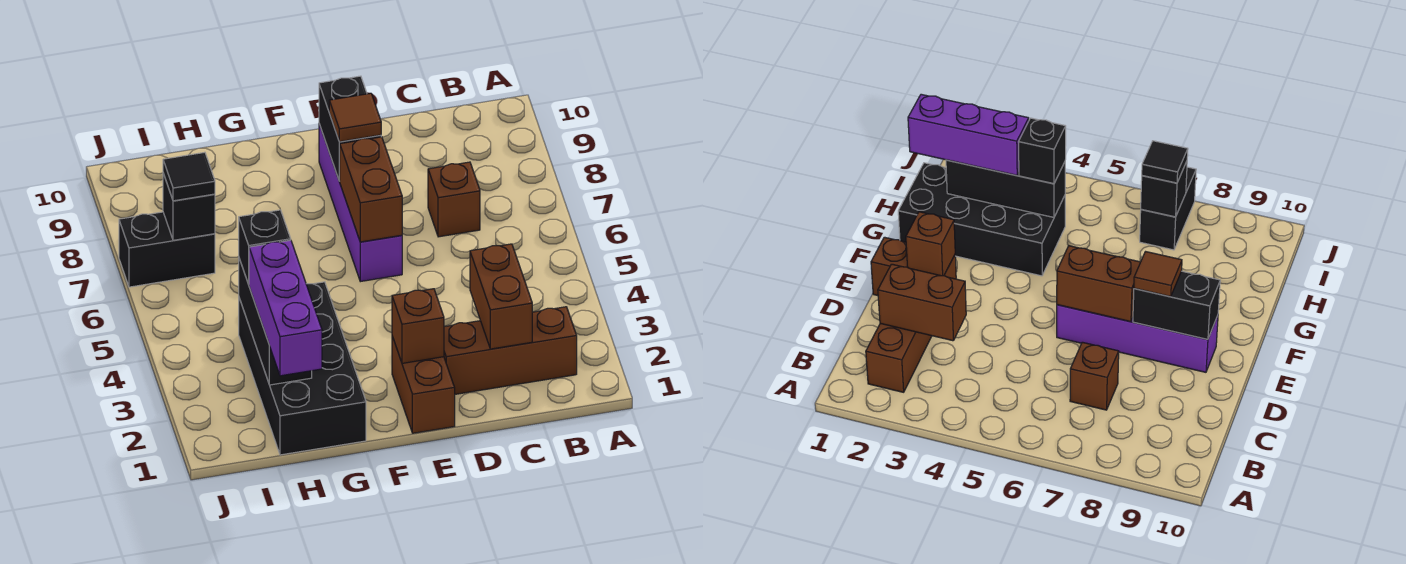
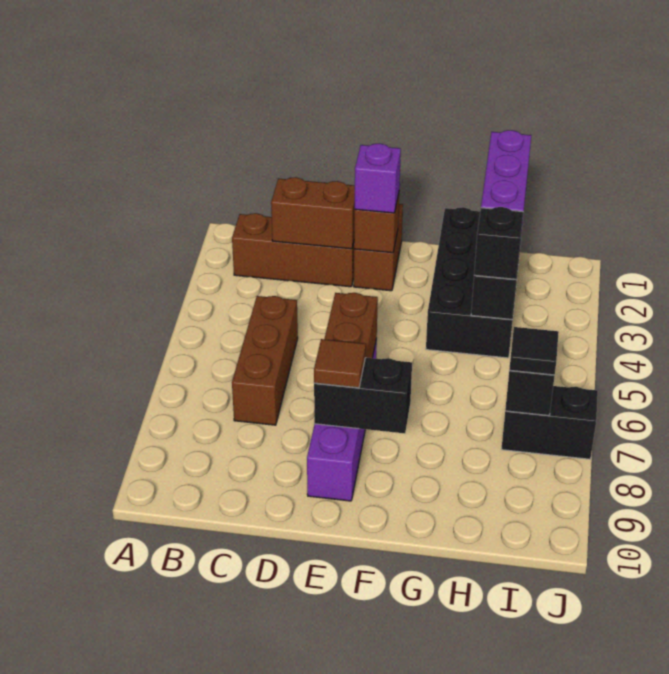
brown brick C2:C3 level 2 -> brown brick C2:D2 level 2
brown brick C7 level 1 -> brown brick C5:C7 level 1
none -> purple brick E2 level 3
black brick E8:E9 level 2 -> black brick E8:F8 level 2

